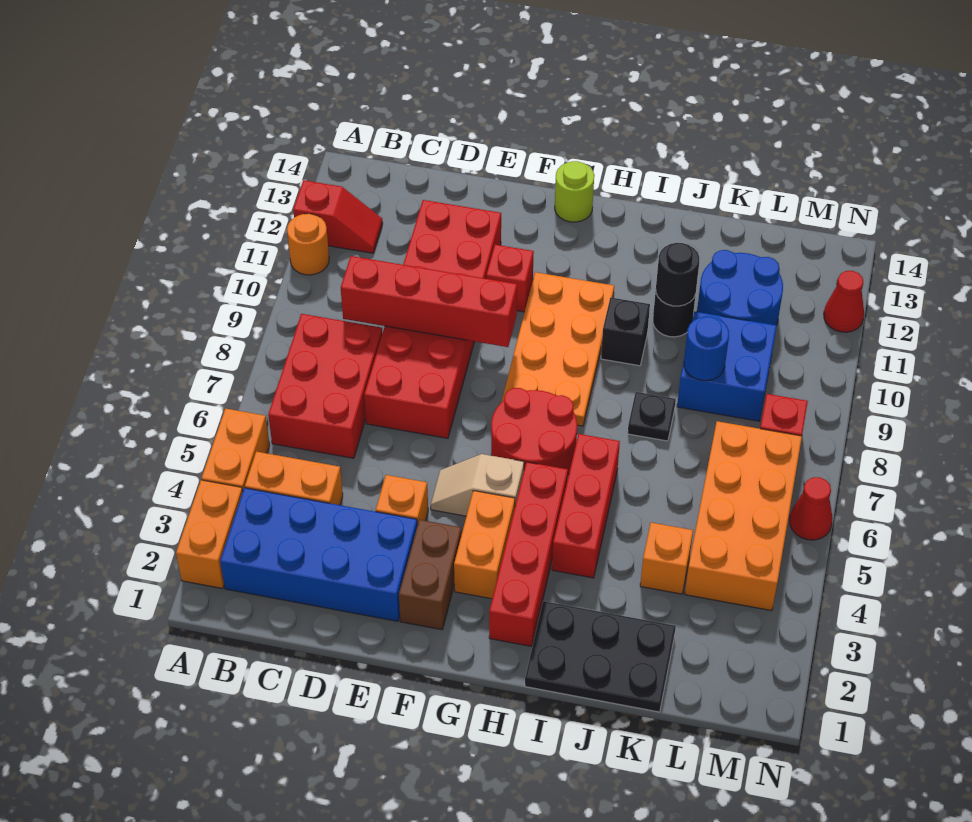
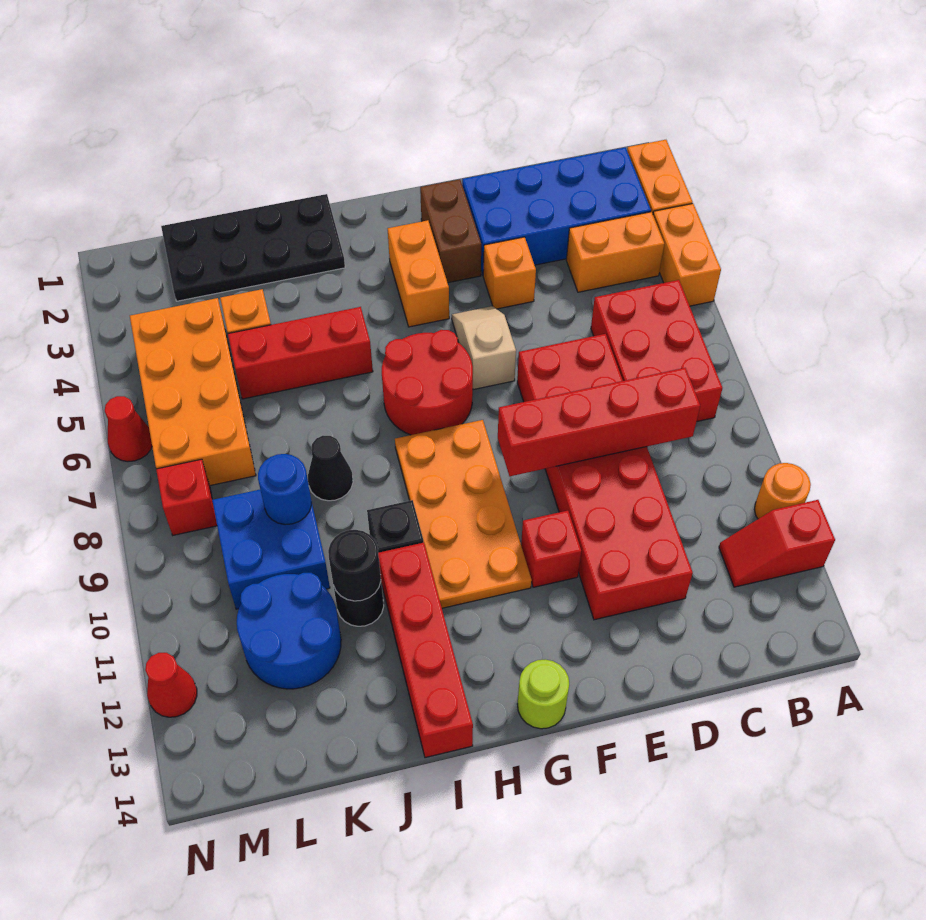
tan slope F5:G5 level 1 top G -> tan slope F5:F6 level 1 top 6
red brick H2:H5 level 1 -> red brick I11:I14 level 1
black plate I1:K2 level 1 -> black plate I1:L2 level 1
red brick I4:I6 level 1 -> red brick I5:K5 level 1
black plate J8 level 1 -> black cone J8 level 1

